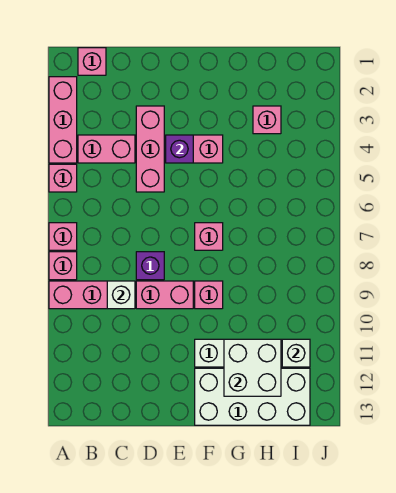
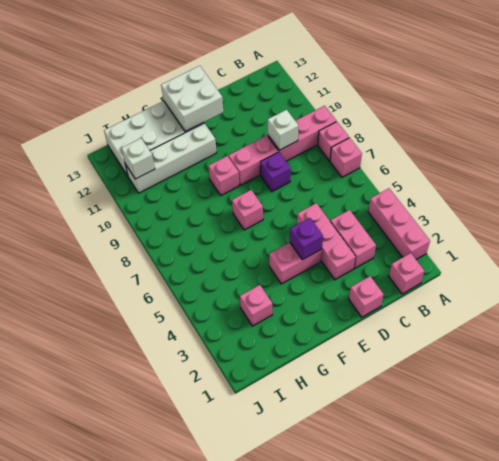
pink brick A5 level 1 -> pink brick D1 level 1
pink brick B4:C4 level 1 -> pink brick C3:C4 level 1
white brick G11:H12 level 2 -> white brick E12:F13 level 2

